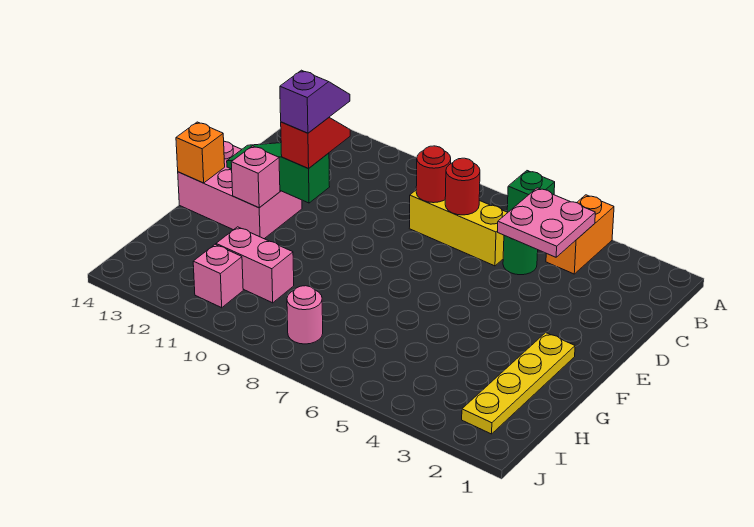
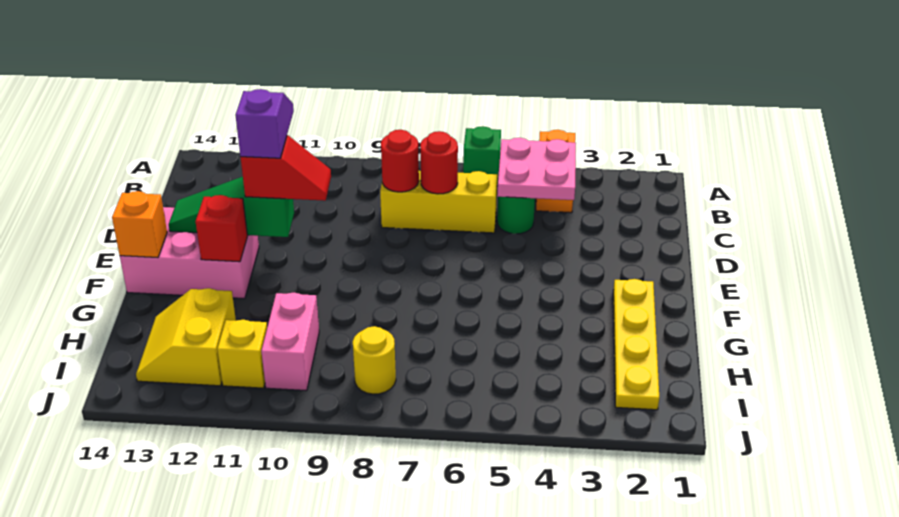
red slope D11:E11 level 3 top E -> red slope E10:E11 level 3 top 11
pink brick F12 level 2 -> red brick F12 level 2
pink brick H10:H11 level 1 -> pink brick H10:I10 level 1
none -> yellow slope H12:I13 level 1 top 12
pink round brick I8 level 1 -> yellow round brick I8 level 1
pink brick I11 level 1 -> yellow brick I11 level 1

